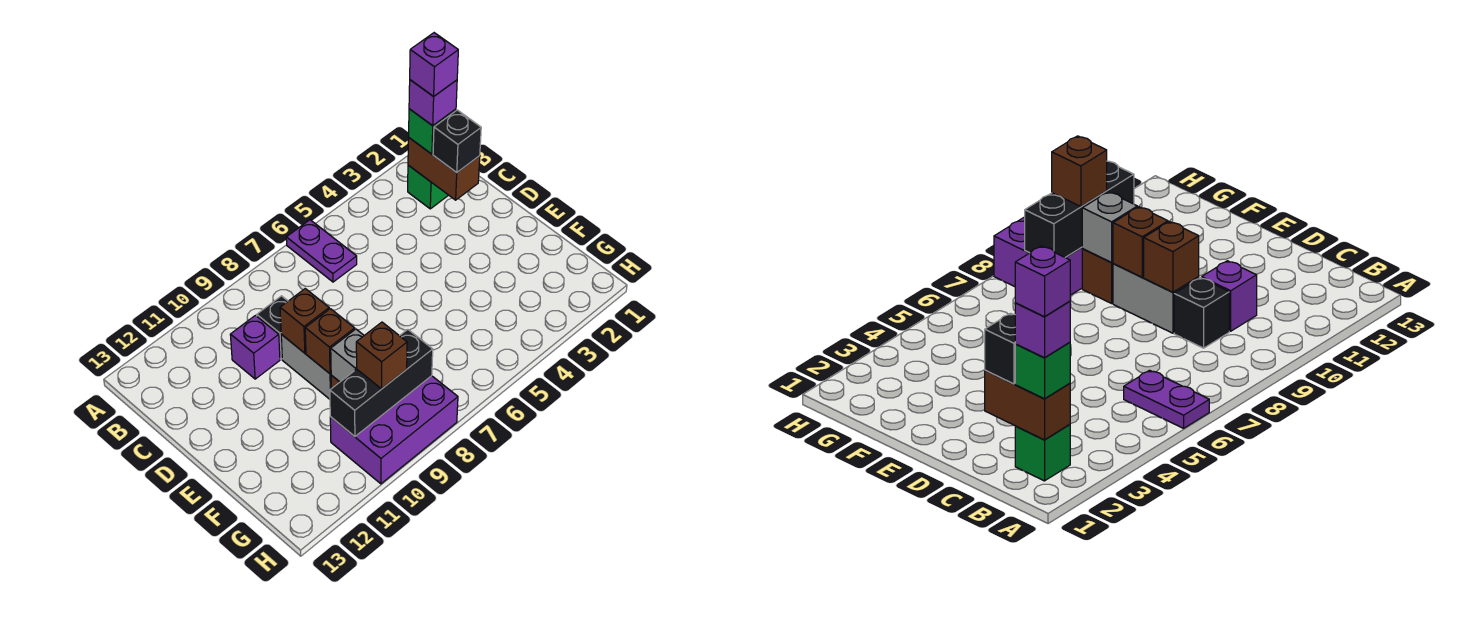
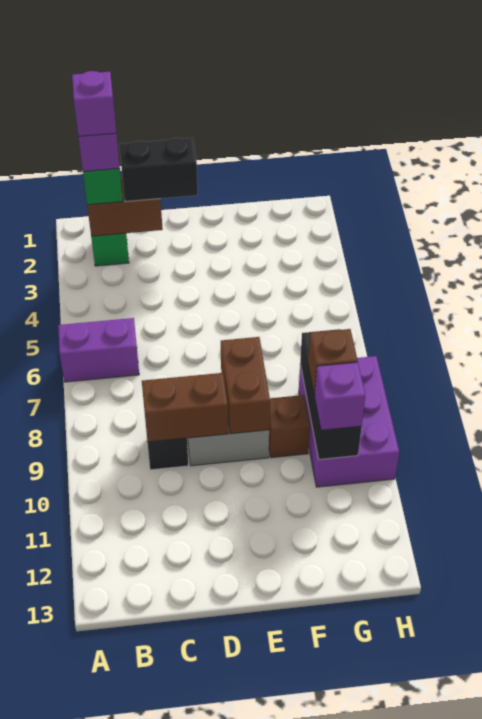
purple plate A6:B6 level 1 -> purple brick A6:B6 level 1
black brick C2 level 3 -> black brick C2:D2 level 3
purple brick C10 level 1 -> purple brick G10 level 3
brown brick D9 level 2 -> brown brick C9:D9 level 2
brown brick E9 level 2 -> brown brick E8:E9 level 2
grey brick F9 level 2 -> none

